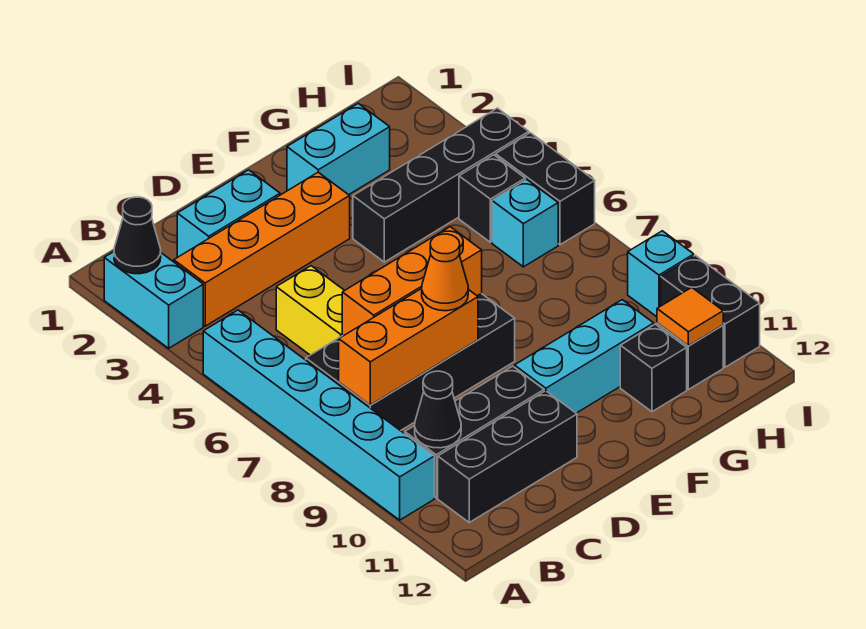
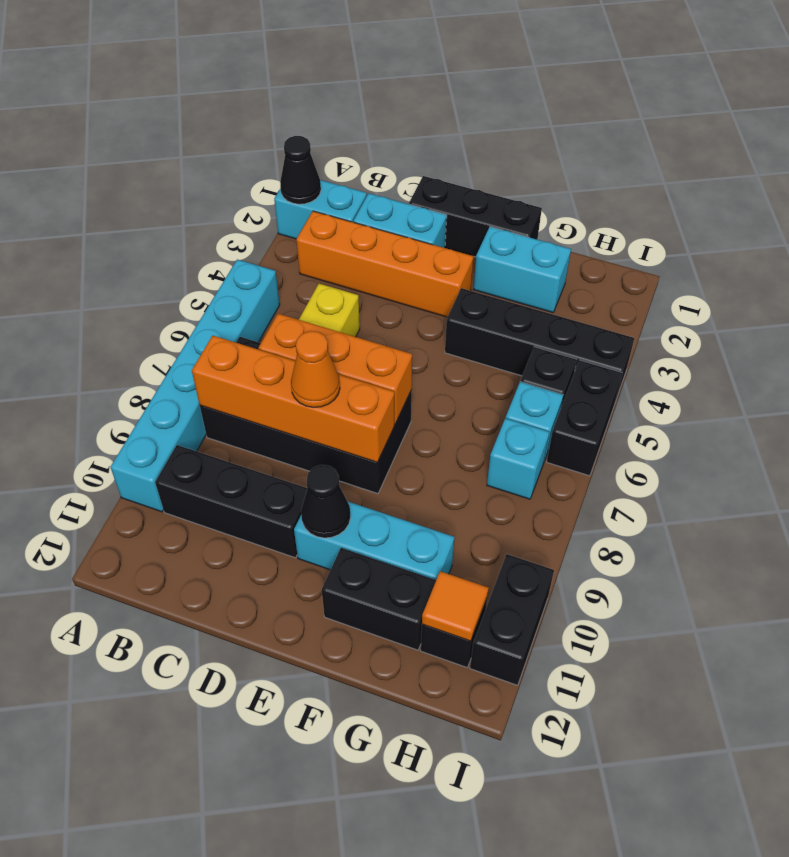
cyan brick A2:A3 level 1 -> cyan brick A2:B2 level 1
orange brick B8:D8 level 2 -> orange brick B8:E8 level 2
black cone B10 level 2 -> black cone E10 level 2
black brick B11:D11 level 1 -> black brick D1:F1 level 1
black brick G11 level 1 -> black brick F11:G11 level 1
cyan brick I9 level 1 -> cyan brick H7 level 1

